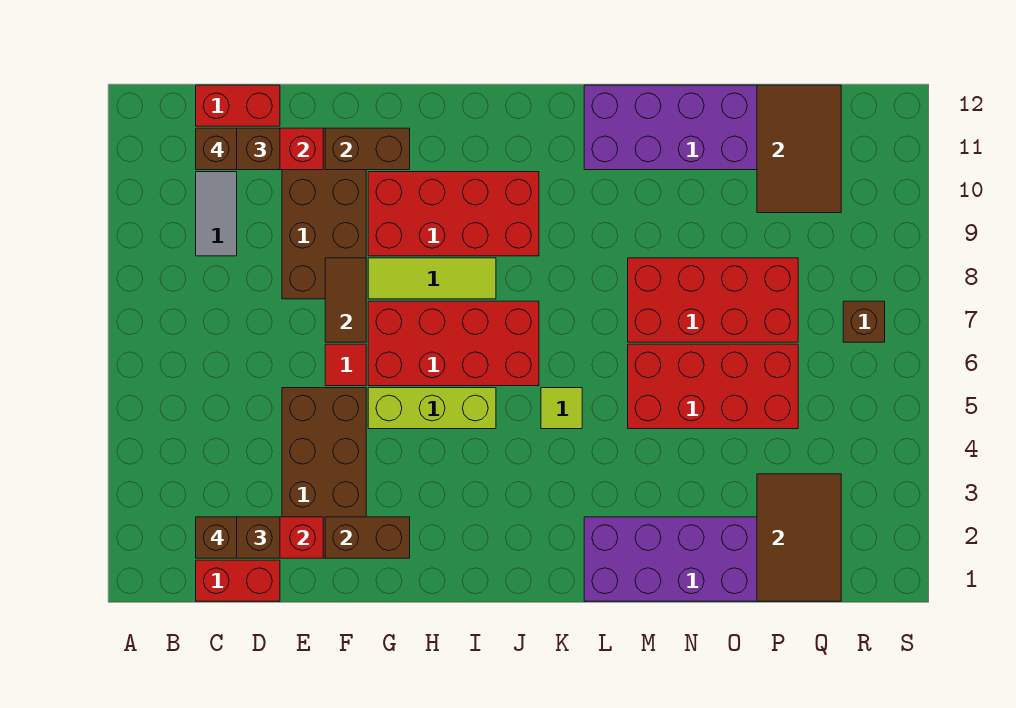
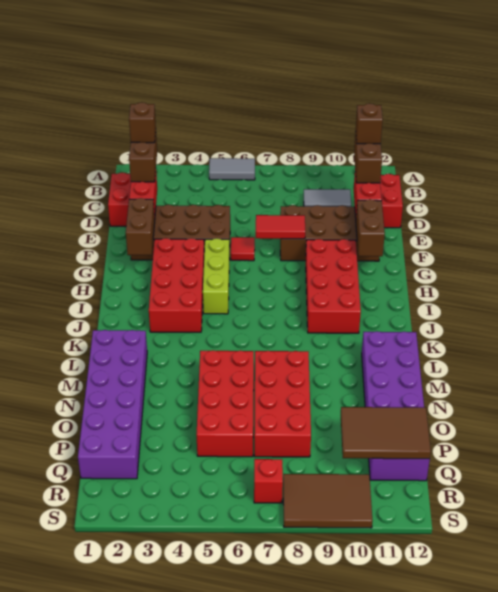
none -> grey tile A5:A6 level 1
brown tile F7:F8 level 2 -> red tile F7:F8 level 2
red brick G6:J7 level 1 -> red brick G3:J4 level 1
lime tile G8:I8 level 1 -> none
lime tile K5 level 1 -> none
brown tile P1:Q3 level 2 -> brown tile R8:S10 level 1
brown brick R7 level 1 -> red brick R7 level 1

